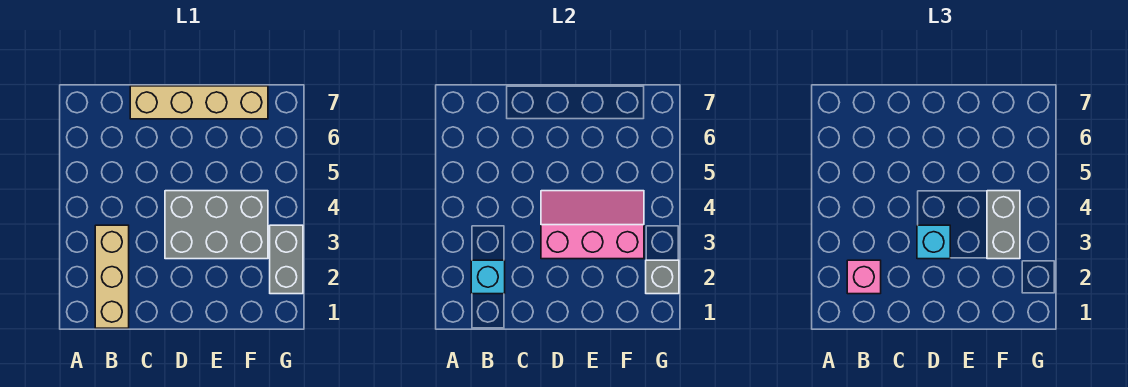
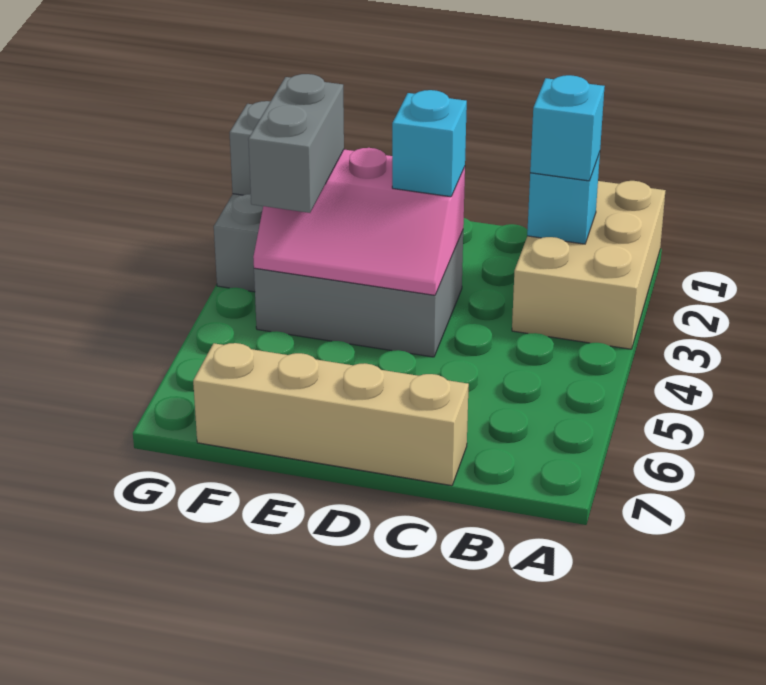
tan brick B1:B3 level 1 -> tan brick A1:B3 level 1
pink brick B2 level 3 -> cyan brick B2 level 3

